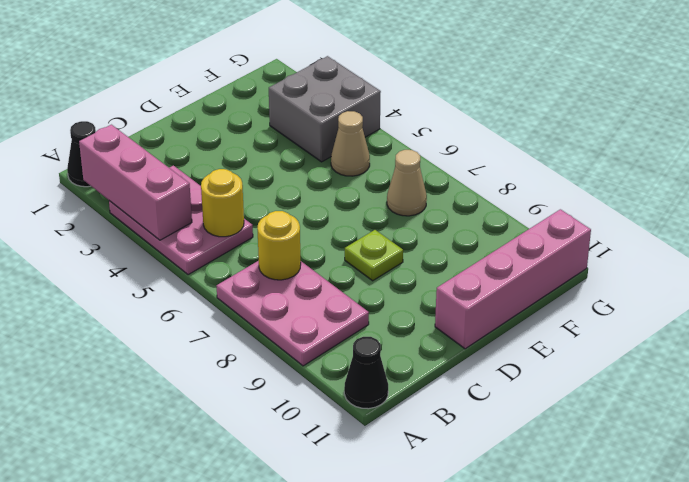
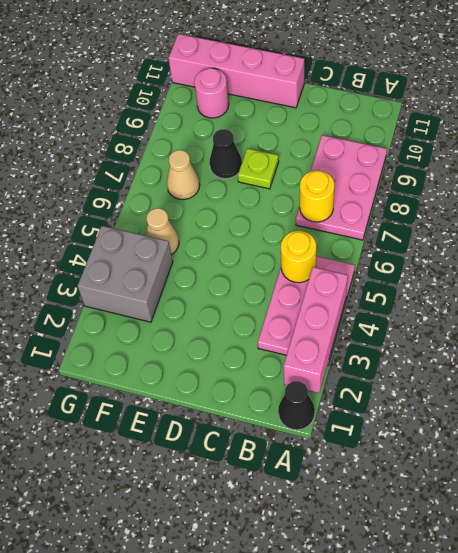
black cone A11 level 1 -> black cone E8 level 1
none -> pink round brick F10 level 1

